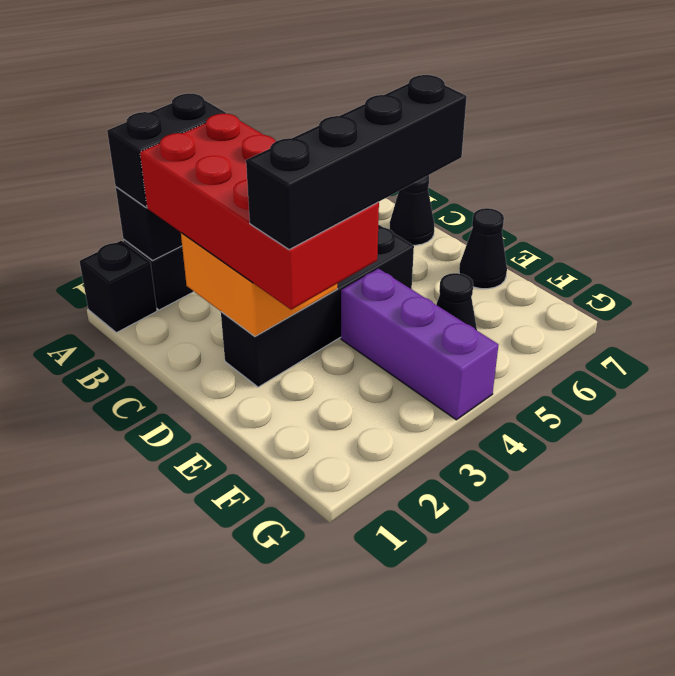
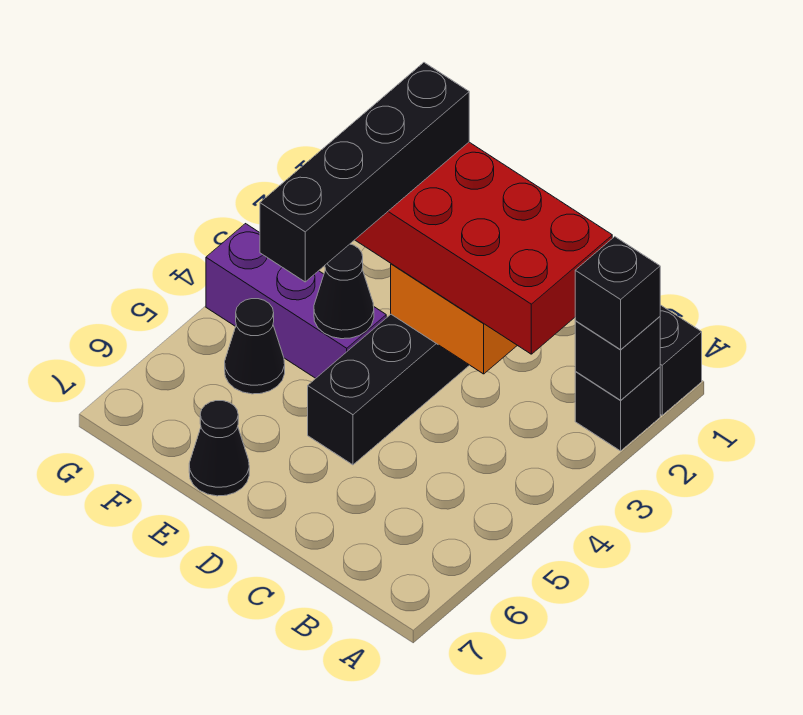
black brick A2:A3 level 3 -> black brick A2 level 3
black cone C7 level 1 -> black cone E4 level 2

